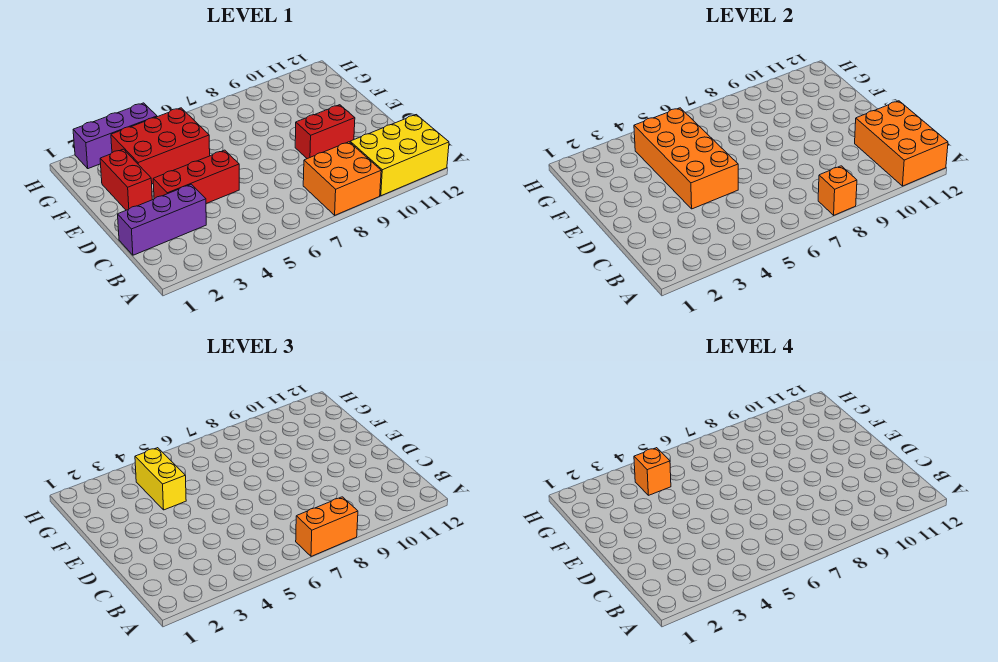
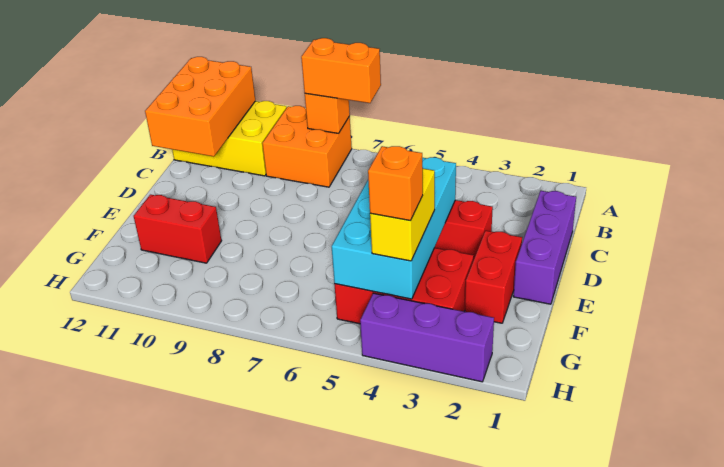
purple brick C1:C3 level 1 -> purple brick C1:E1 level 1
orange brick D4:G5 level 2 -> cyan brick D4:G5 level 2
red brick D9:D10 level 1 -> red brick F10:F11 level 1

